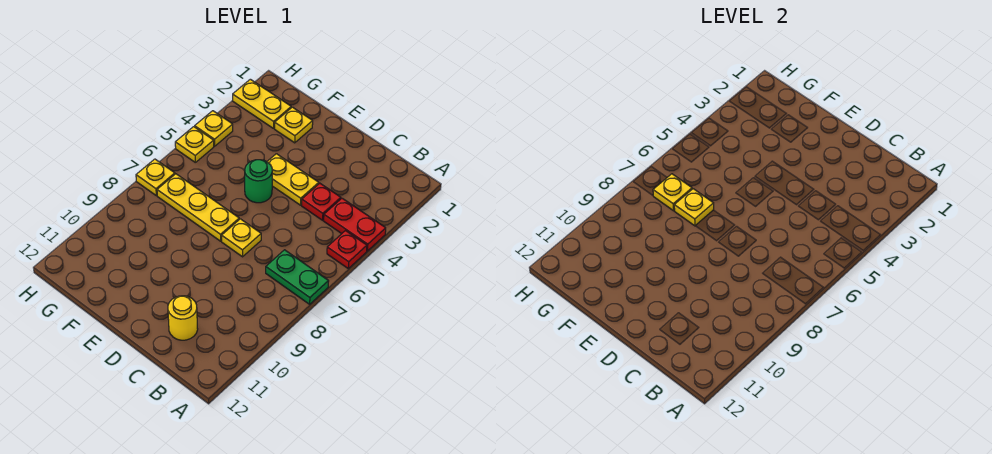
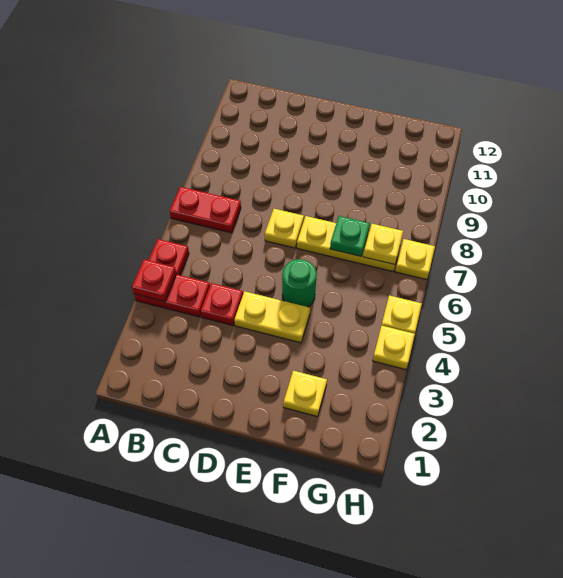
none -> red plate A4 level 2
green plate A7:B7 level 1 -> red plate A7:B7 level 1
yellow round brick C11 level 1 -> none
yellow plate F7 level 2 -> green plate F7 level 2
yellow plate G2:H2 level 1 -> none

